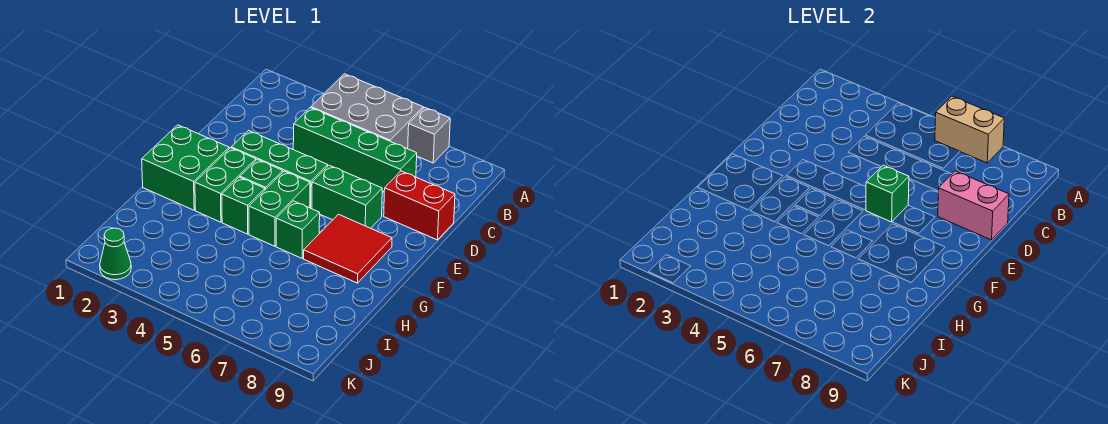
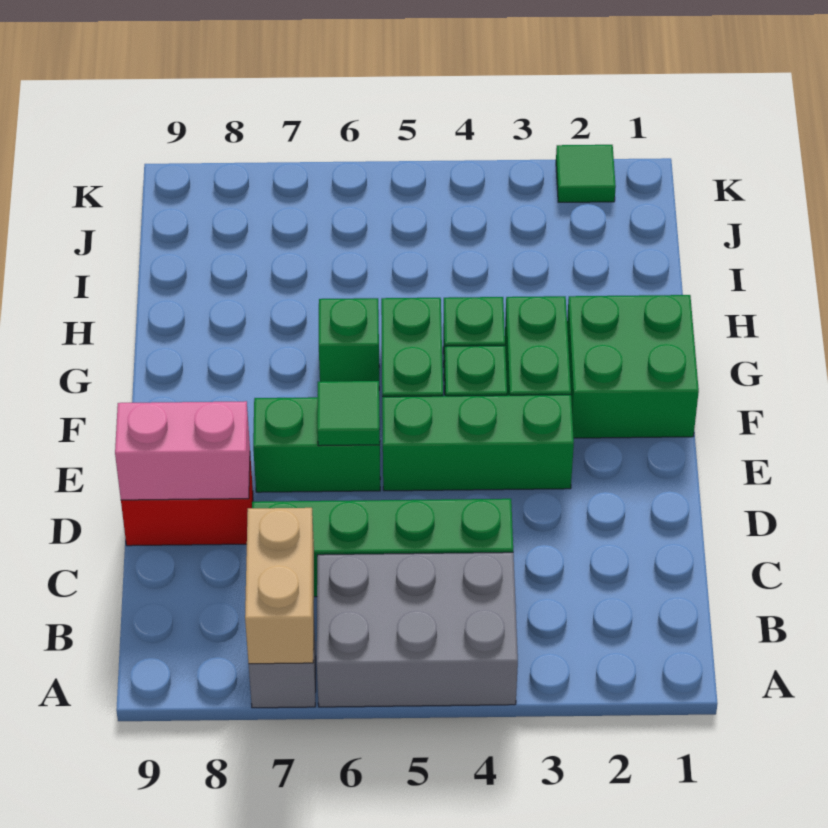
tan brick A6:A7 level 2 -> tan brick A7:B7 level 2
green brick E6 level 2 -> green tile E6 level 2
red tile F7:G8 level 1 -> none
green cone K2 level 1 -> green tile K2 level 1

